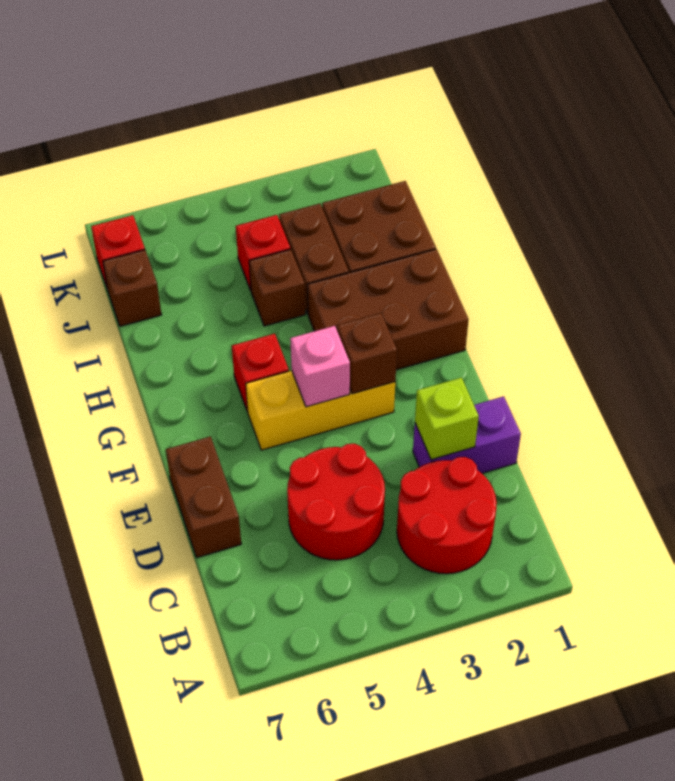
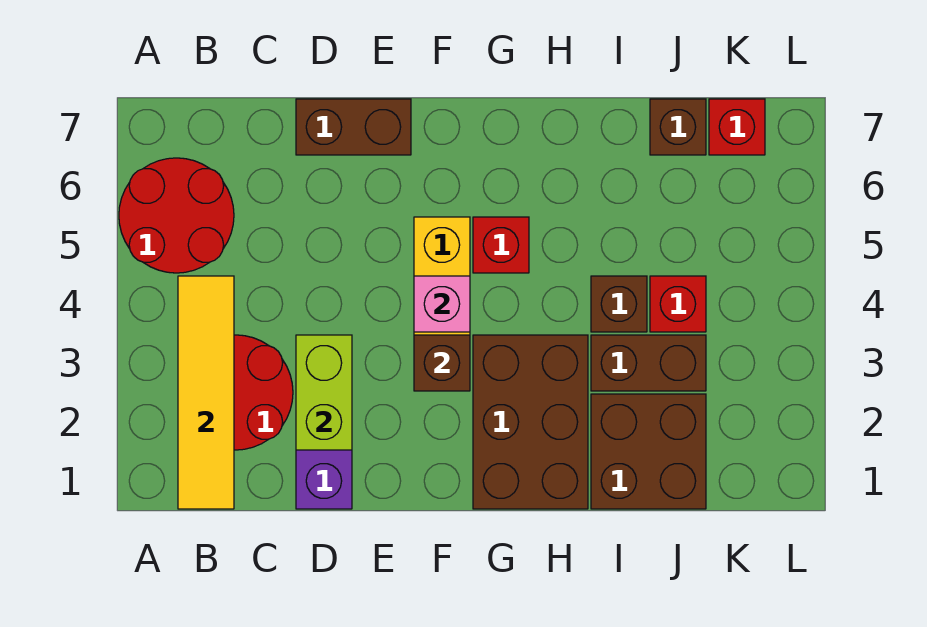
none -> yellow tile B1:B4 level 2
red round brick C4:D5 level 1 -> red round brick A5:B6 level 1
lime brick D2 level 2 -> lime brick D2:D3 level 2

